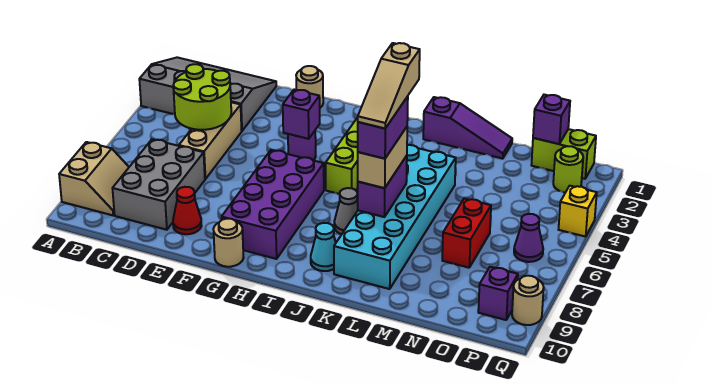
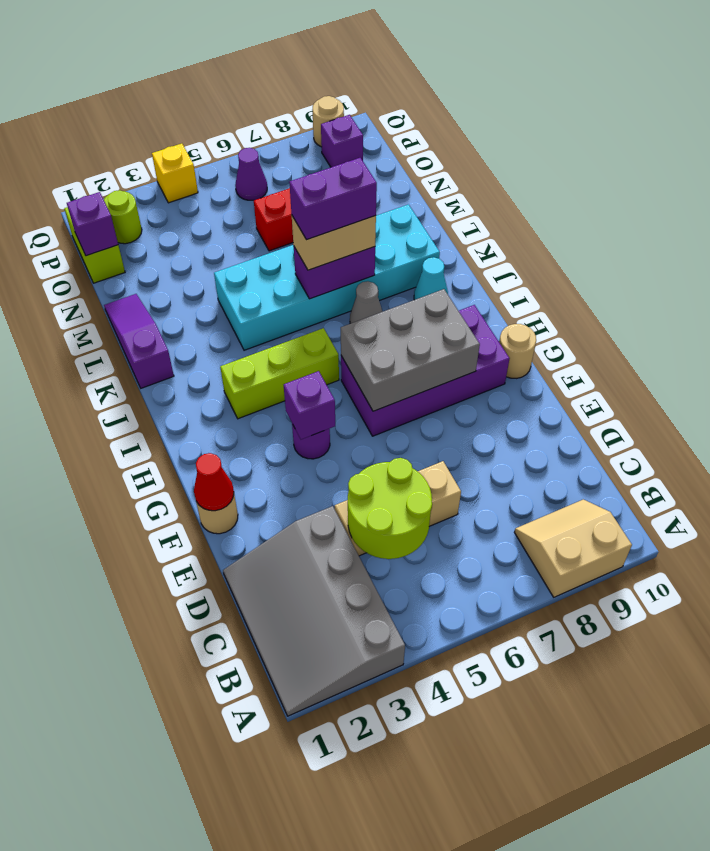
grey brick C7:D9 level 1 -> grey brick G6:H8 level 2
red cone E9 level 1 -> red cone F1 level 2
tan slope K5:K7 level 5 top 5 -> none

